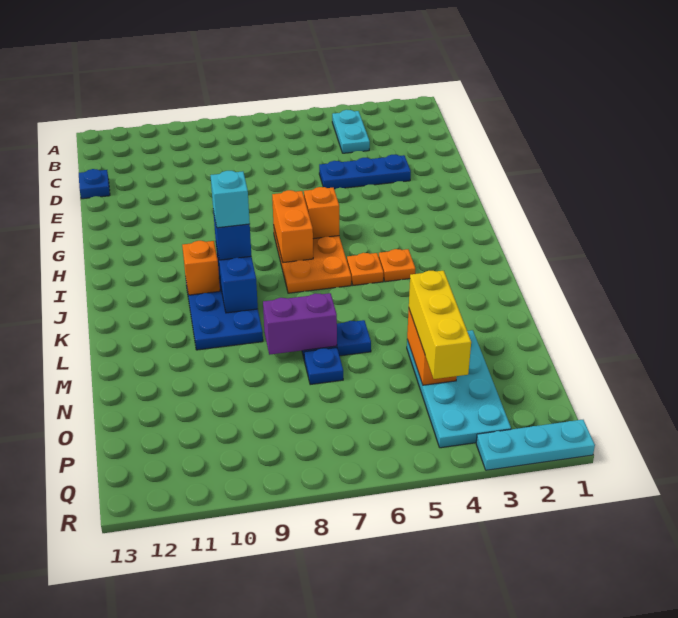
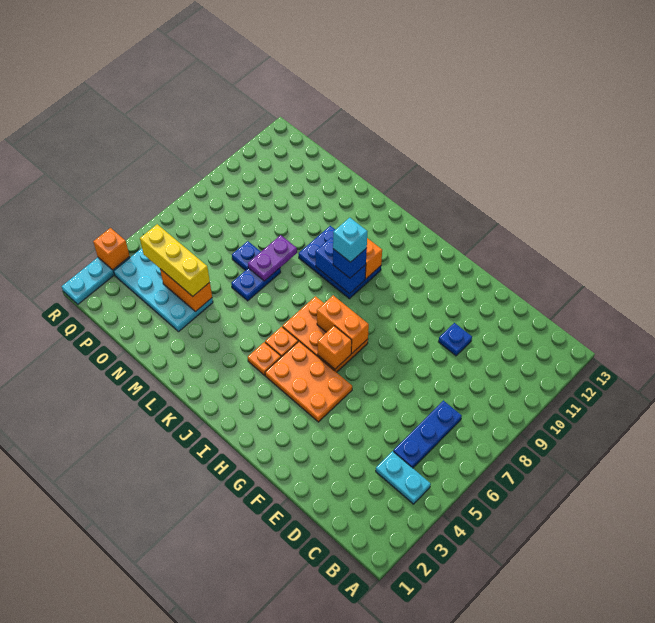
blue plate D13 level 1 -> blue plate E10 level 1
blue plate E3:E5 level 1 -> blue plate C5:C7 level 1
none -> orange plate G4:I5 level 1
purple brick M7:M8 level 2 -> purple plate M7:M8 level 2
none -> orange brick R3 level 2

